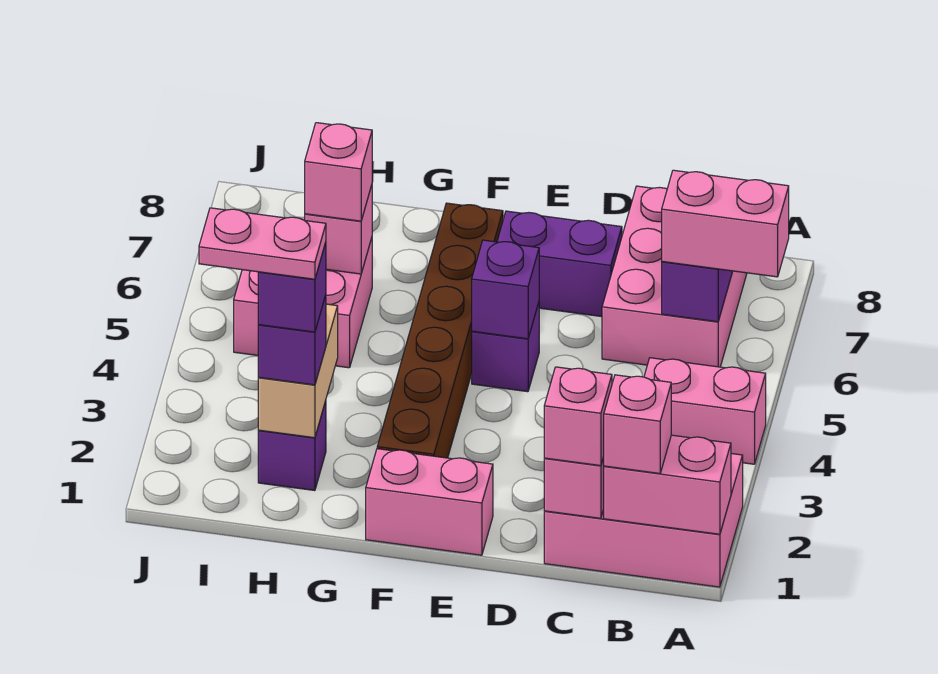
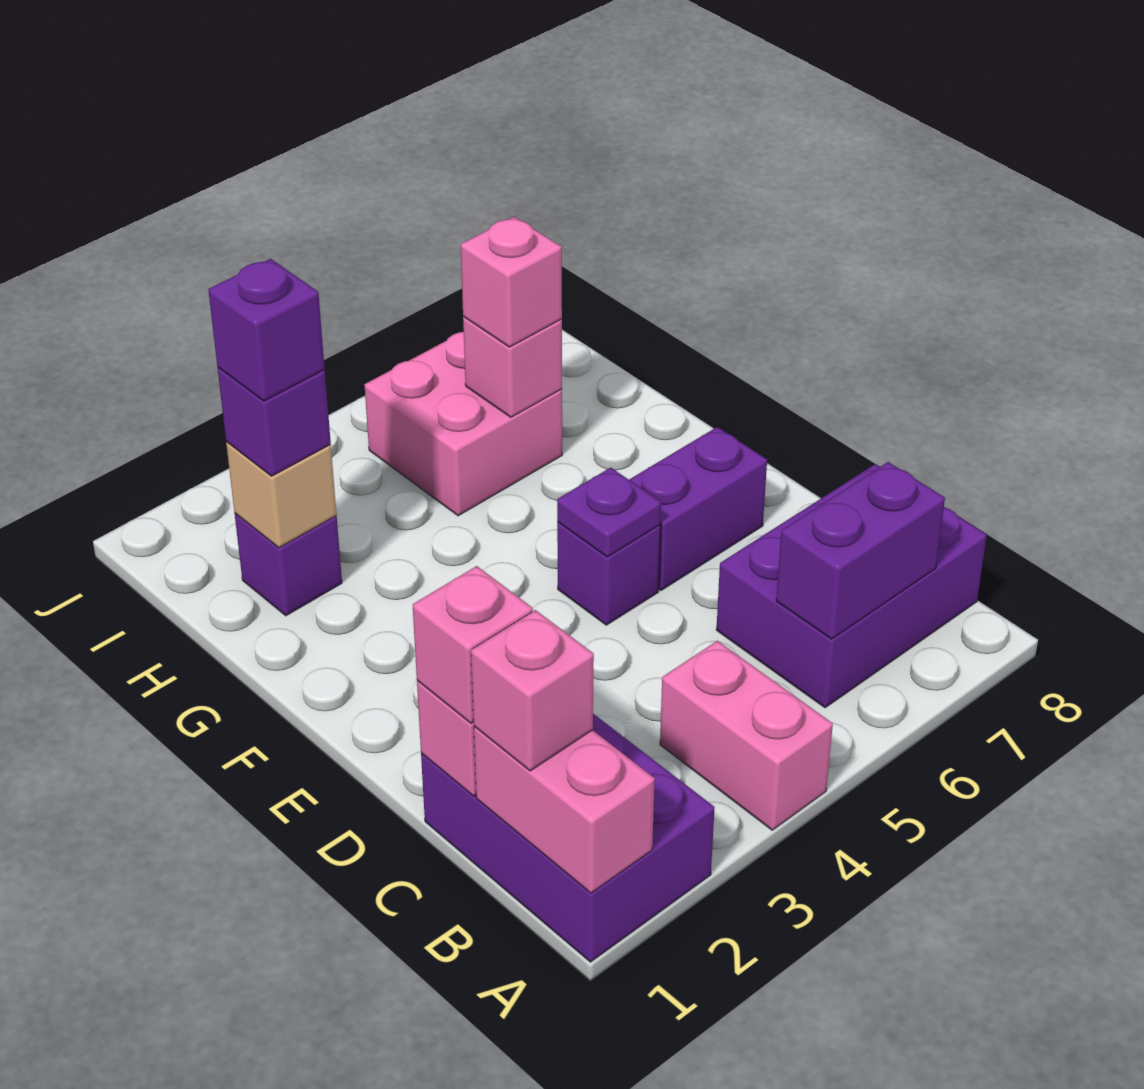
pink brick A1:C2 level 1 -> purple brick A1:C2 level 1
pink brick A6:B6 level 3 -> none
pink brick B6:C8 level 1 -> purple brick B6:C8 level 1
purple brick D7:E7 level 1 -> purple brick E6:E7 level 1
pink brick E1:F1 level 1 -> none
purple brick E5 level 2 -> purple plate E5 level 2
brown brick F2:F7 level 1 -> none
tan brick H2:H3 level 2 -> tan brick H2 level 2
pink plate H2:I2 level 5 -> none

